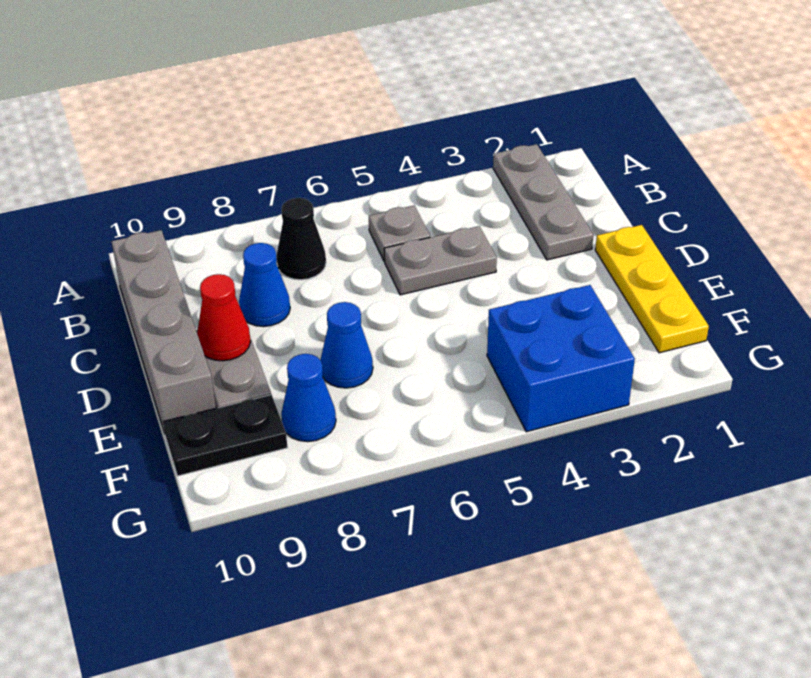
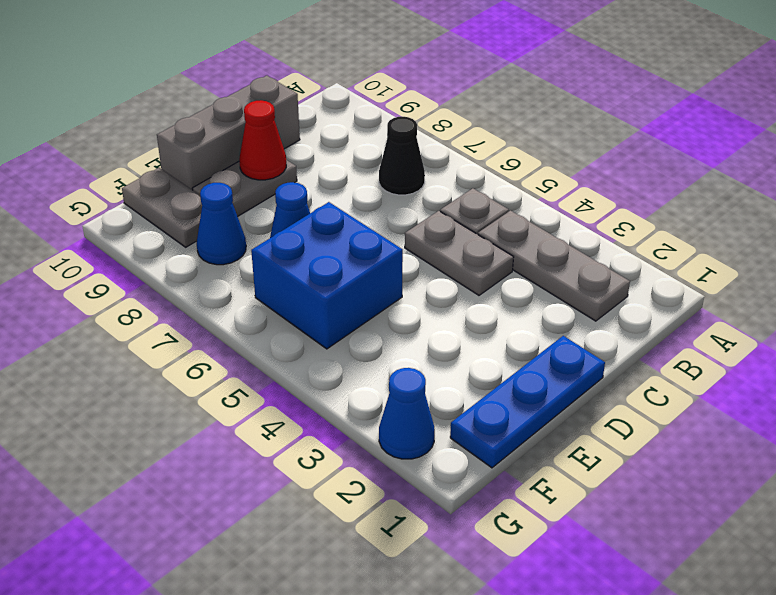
grey plate A2:C2 level 1 -> grey plate B2:B4 level 1
grey brick B10:E10 level 1 -> grey brick C10:E10 level 1
blue cone C8 level 1 -> blue cone G2 level 1
yellow plate D1:F1 level 1 -> blue plate D1:F1 level 1
blue brick F3:G4 level 1 -> blue brick E5:F6 level 1
black plate F9:F10 level 1 -> grey plate F9:F10 level 1

